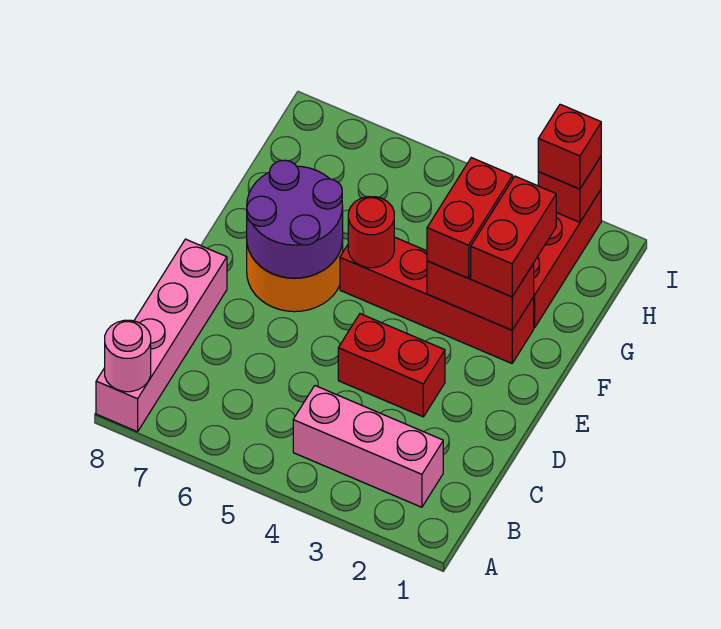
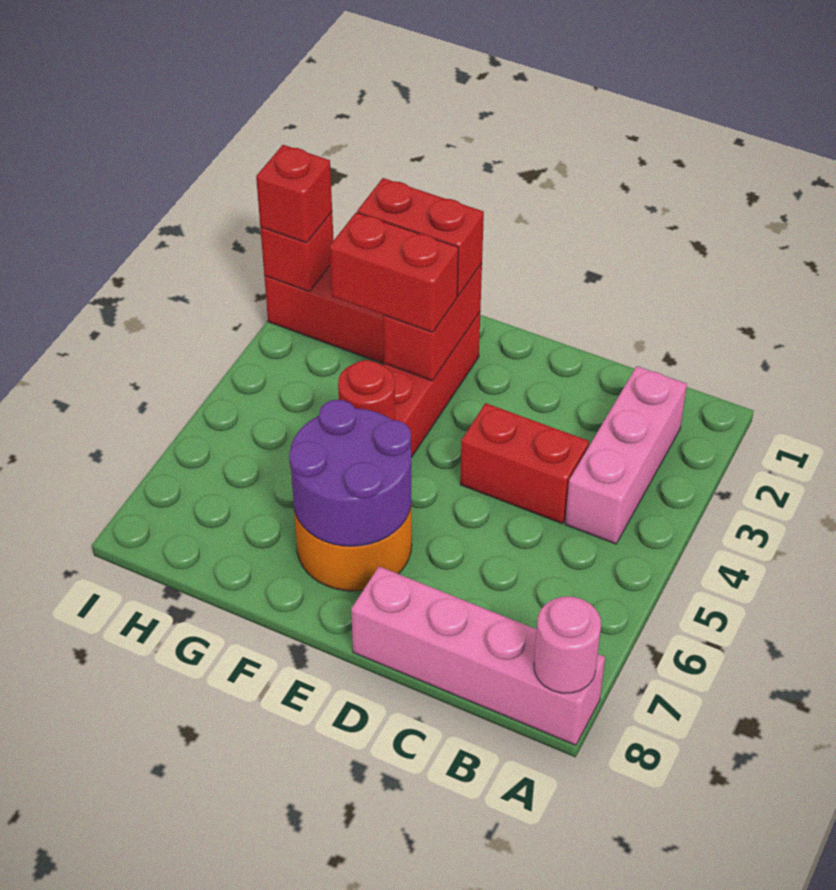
red brick D3:D4 level 1 -> red brick C4:D4 level 1

